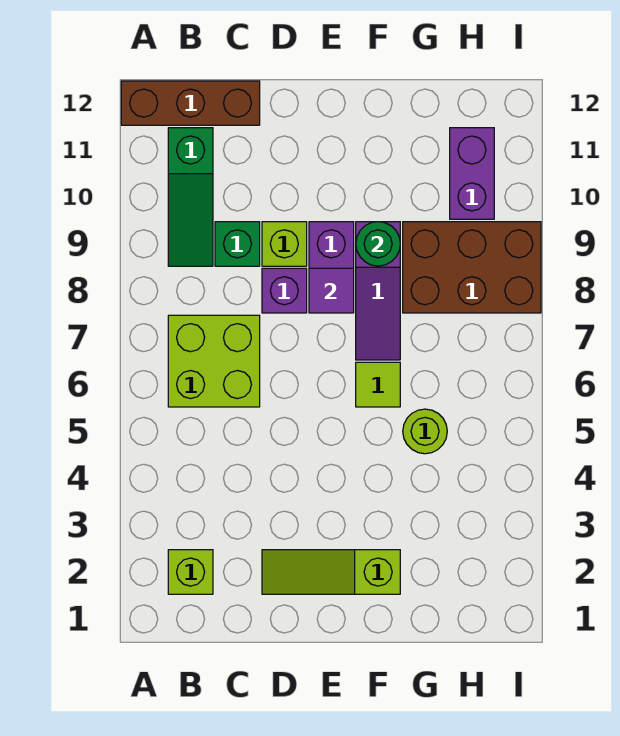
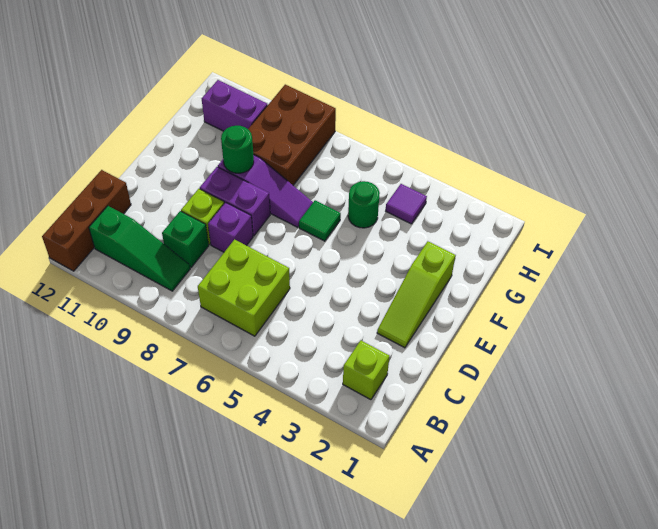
purple tile E8 level 2 -> purple tile H4 level 1
lime tile F6 level 1 -> green tile F6 level 1
lime round brick G5 level 1 -> green round brick G5 level 1

